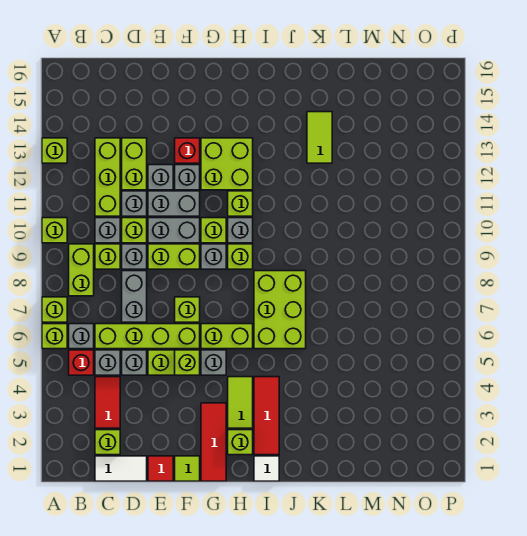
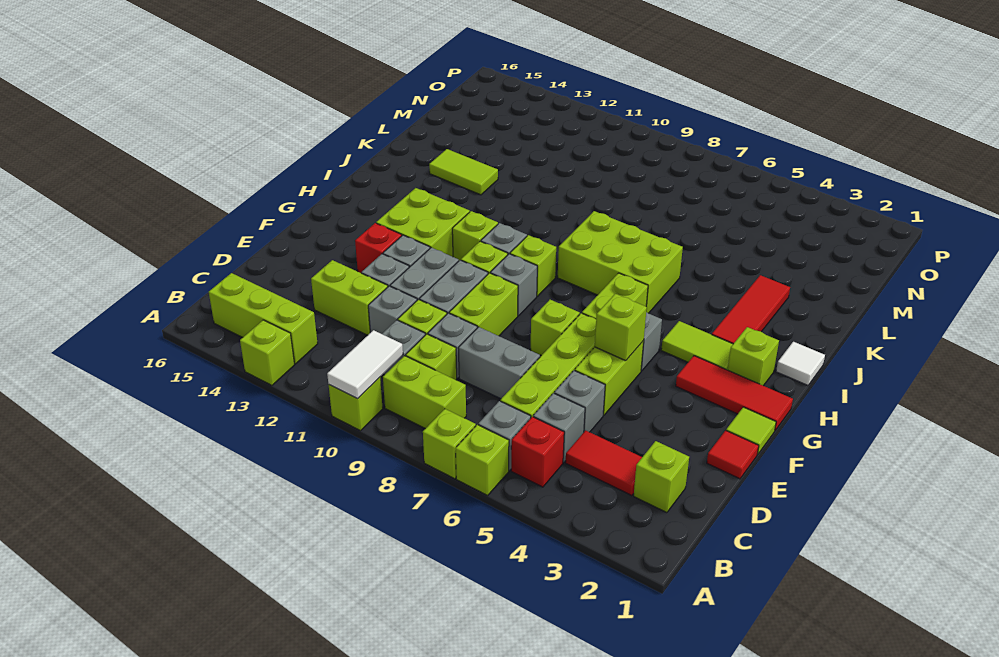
white tile C1:D1 level 1 -> white tile A10:B10 level 2
lime brick C11:C13 level 1 -> lime brick B13:B15 level 1
red tile I2:I4 level 1 -> red tile I3:K3 level 1

